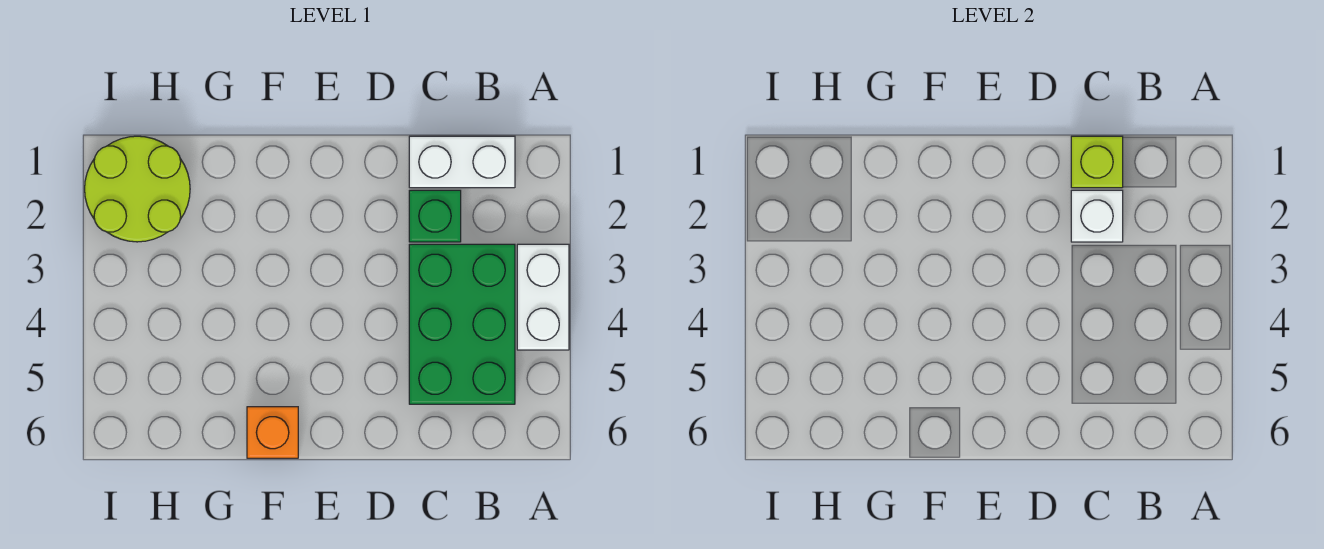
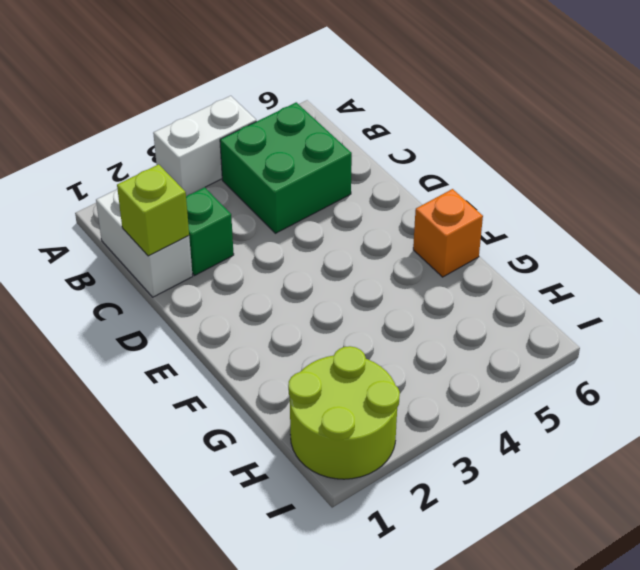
green brick B3:C5 level 1 -> green brick B4:C5 level 1
white brick C2 level 2 -> none

